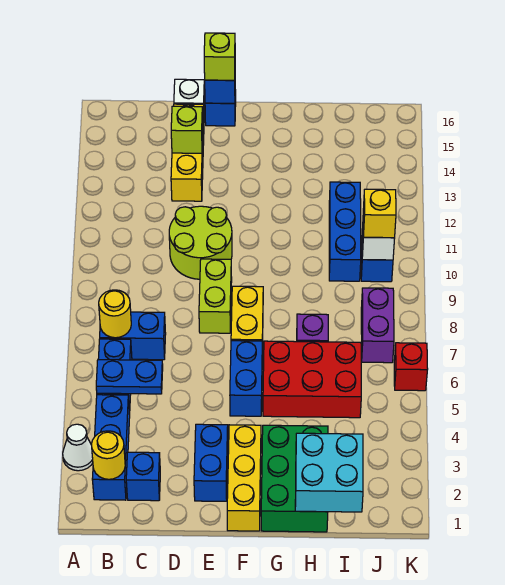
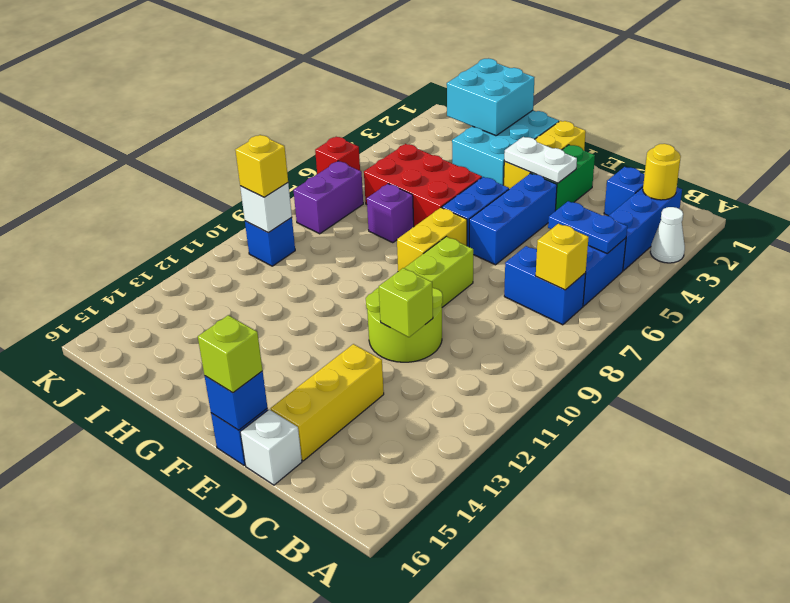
yellow round brick B7 level 2 -> yellow brick B7 level 2
lime brick D14 level 2 -> lime brick D11 level 2
blue brick E2:E3 level 1 -> green brick E2:E3 level 1
none -> white plate E3:F3 level 2
green brick G1:H3 level 1 -> cyan brick G1:H3 level 1
blue brick I10:I12 level 1 -> blue brick E4:E6 level 1

